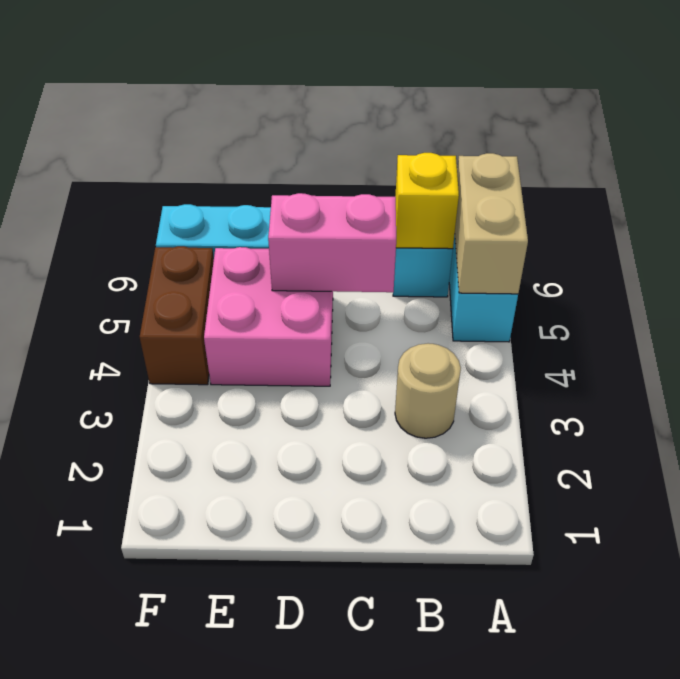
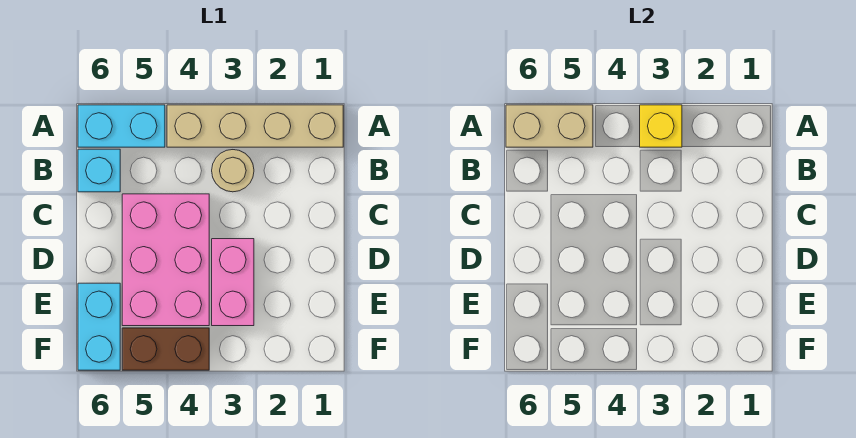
none -> tan brick A1:A4 level 1
yellow brick B6 level 2 -> yellow brick A3 level 2
pink brick C5:D5 level 2 -> pink brick D3:E3 level 1
pink brick D4:E5 level 1 -> pink brick C4:E5 level 1

